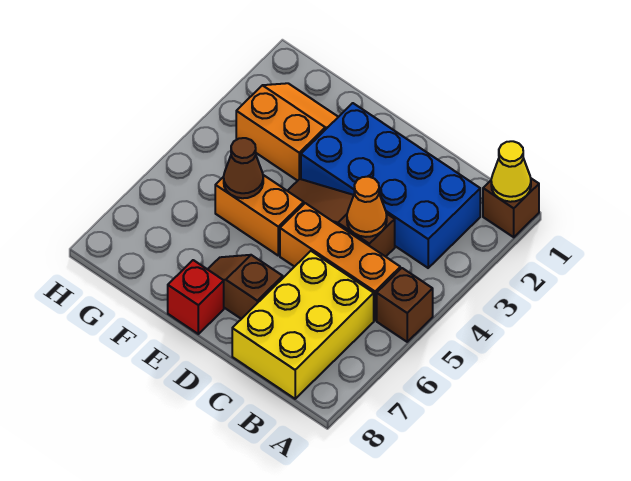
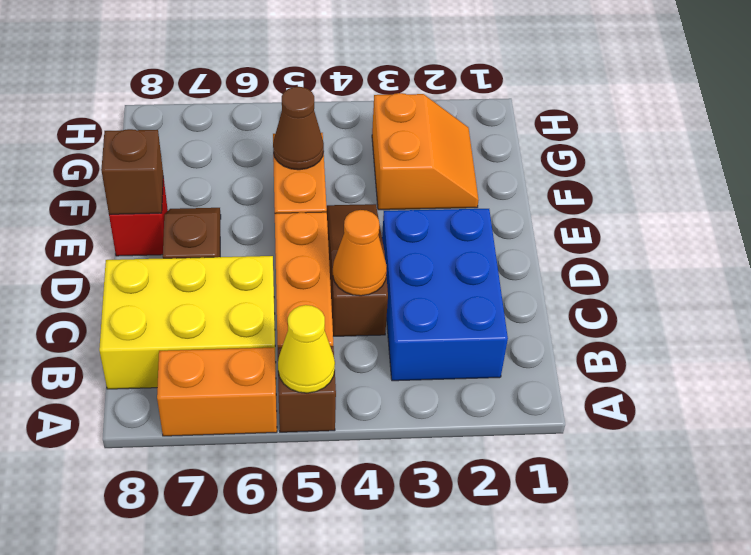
brown brick A1 level 1 -> brown brick E8 level 2
yellow cone A1 level 2 -> yellow cone A5 level 2
none -> orange brick A6:A7 level 1
blue brick B2:E3 level 1 -> blue brick B2:D3 level 1

